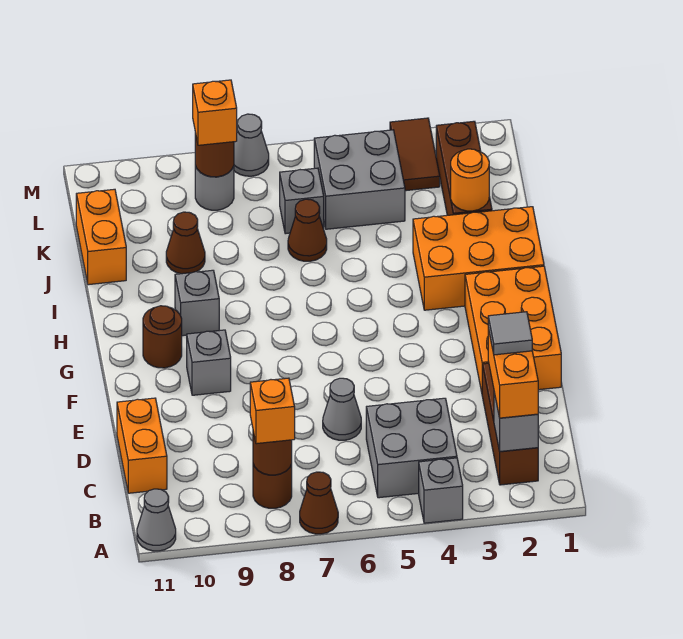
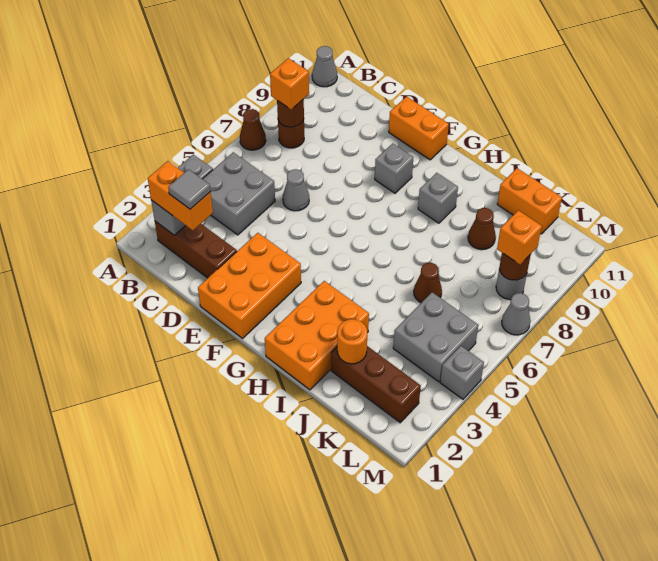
orange brick C11:D11 level 1 -> orange brick E11:F11 level 1
orange brick E1:G2 level 1 -> orange brick E1:F3 level 1
brown round brick G10 level 1 -> none
grey brick K6 level 1 -> grey brick M4 level 1
brown tile L3:M3 level 1 -> none

